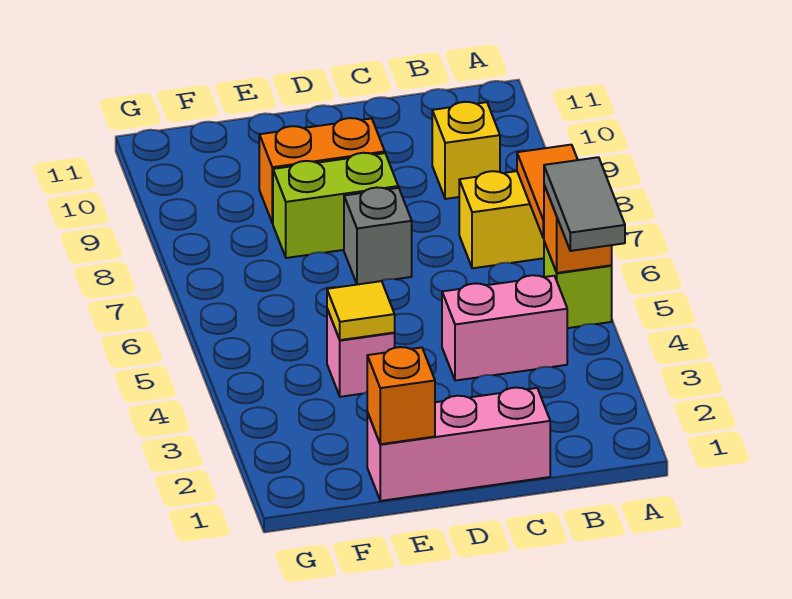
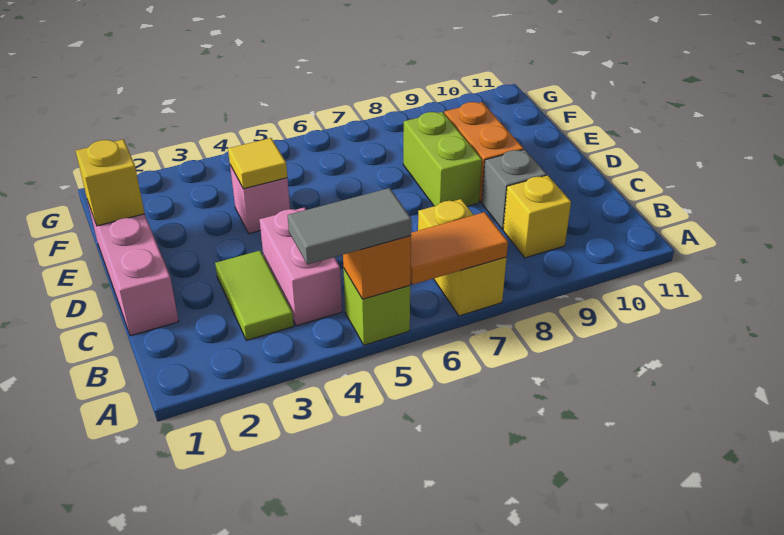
none -> lime tile B3:C3 level 1
grey brick D7 level 1 -> grey brick C9 level 1
orange brick E1 level 2 -> yellow brick E1 level 2

